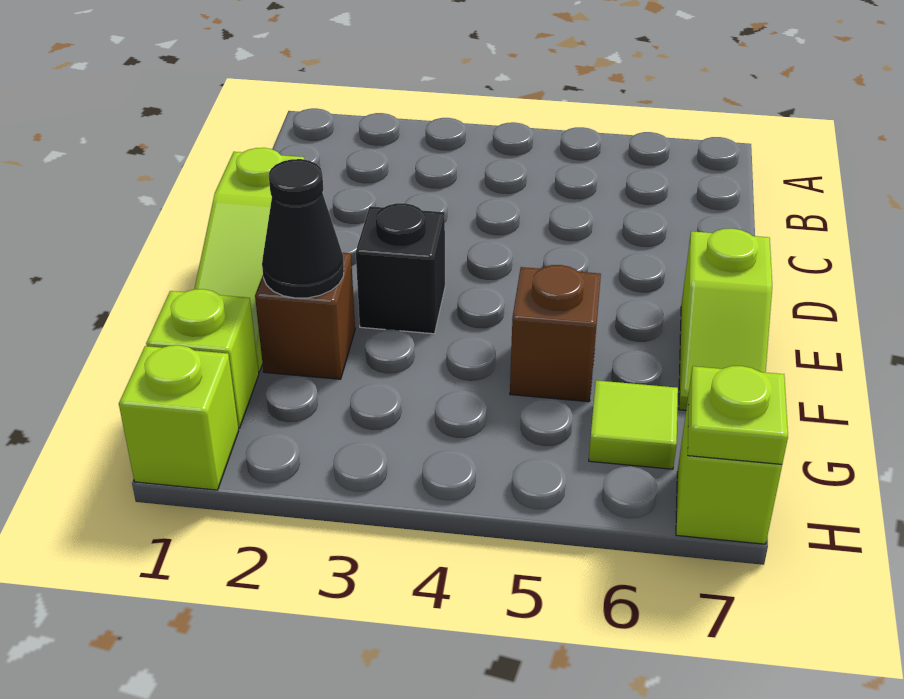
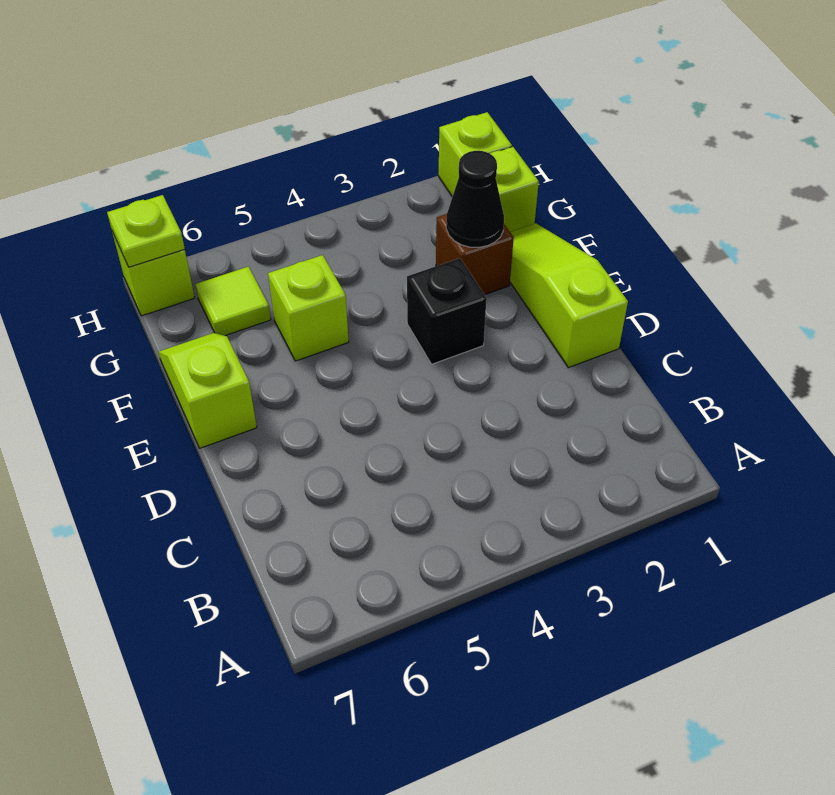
brown brick F5 level 1 -> lime brick F5 level 1

